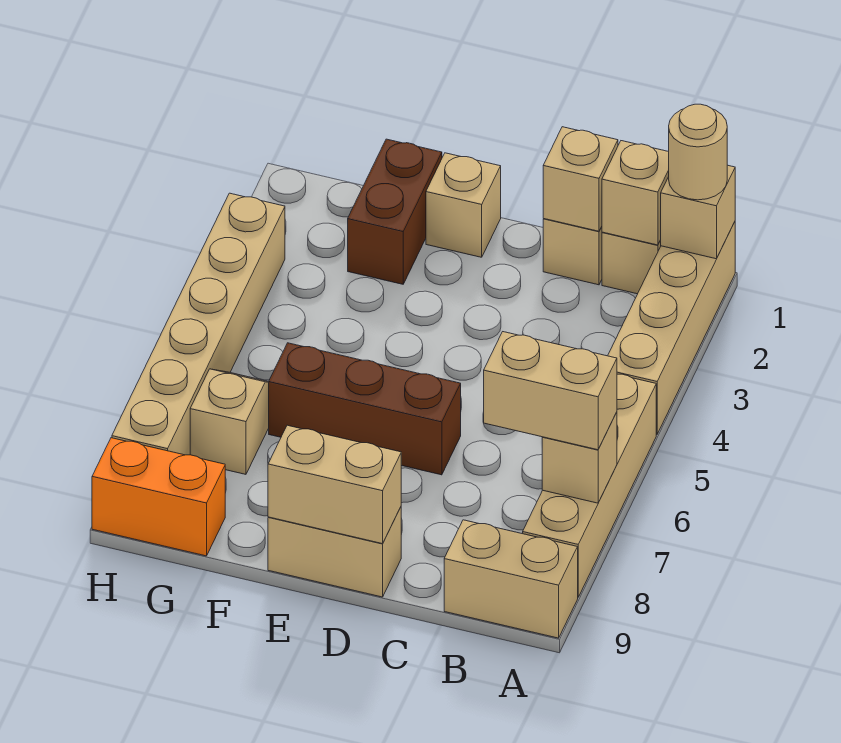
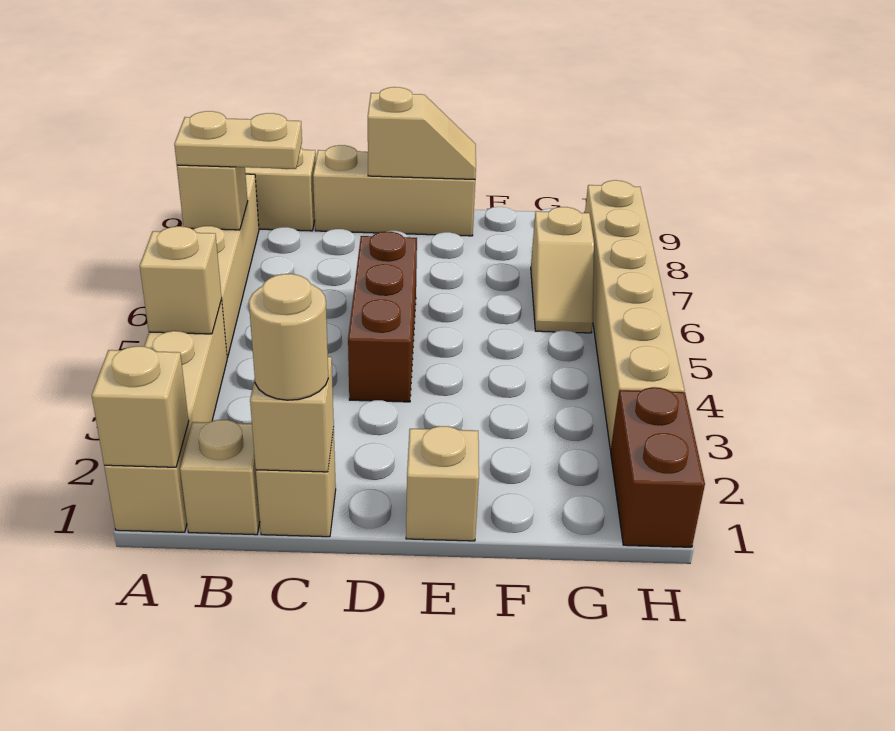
tan round brick A1 level 3 -> tan round brick C1 level 3
tan brick A7:B7 level 3 -> tan plate A7:B7 level 3
tan brick B1 level 2 -> tan brick A4 level 2
brown brick D6:F6 level 1 -> brown brick D4:D6 level 1
tan brick D9:E9 level 1 -> tan brick C9:E9 level 1
tan brick D9:E9 level 2 -> tan slope D9:E9 level 2 top D
brown brick F1:F2 level 1 -> brown brick H1:H2 level 1
orange brick G9:H9 level 1 -> none

